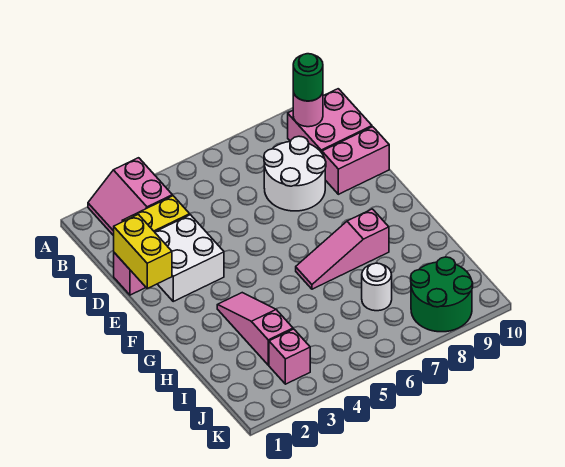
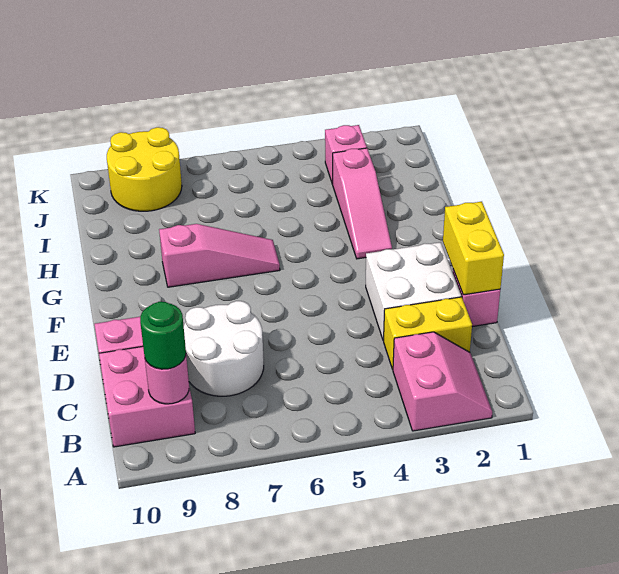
white round brick I7 level 1 -> none
green round brick J8:K9 level 1 -> yellow round brick J8:K9 level 1

